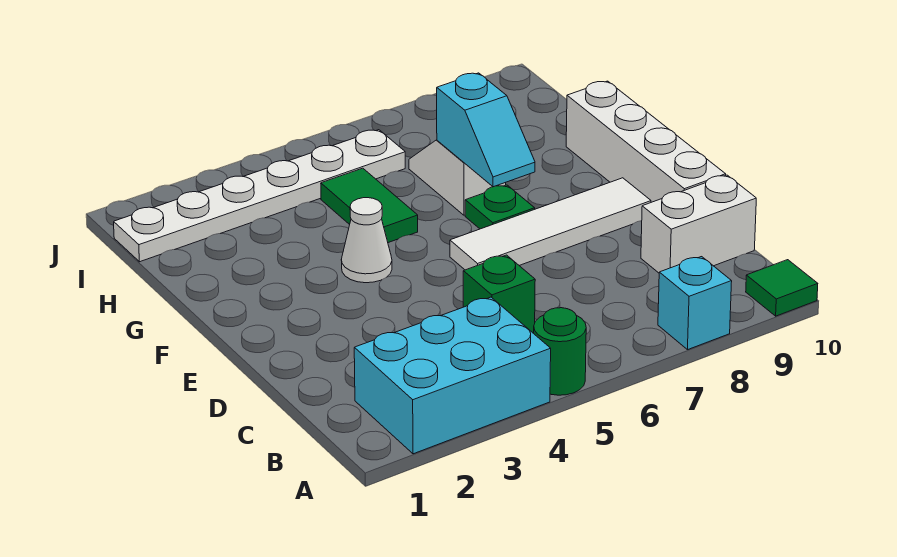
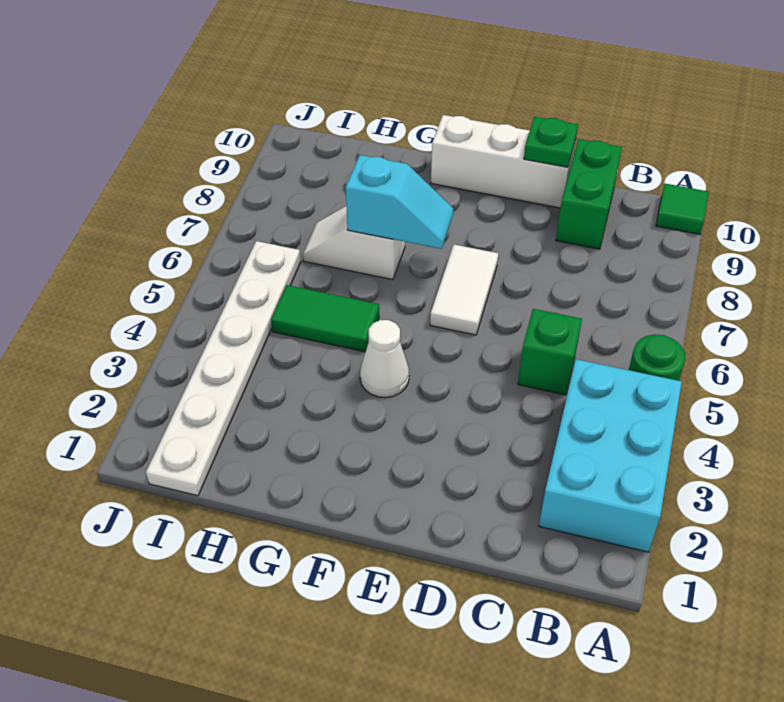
cyan brick A8 level 1 -> none
white brick C9:C10 level 1 -> green brick C9:C10 level 1
white brick D10:G10 level 1 -> white brick D10:F10 level 1
white tile E6:E9 level 1 -> white tile E6:E7 level 1
green plate F7 level 1 -> green plate D10 level 2

